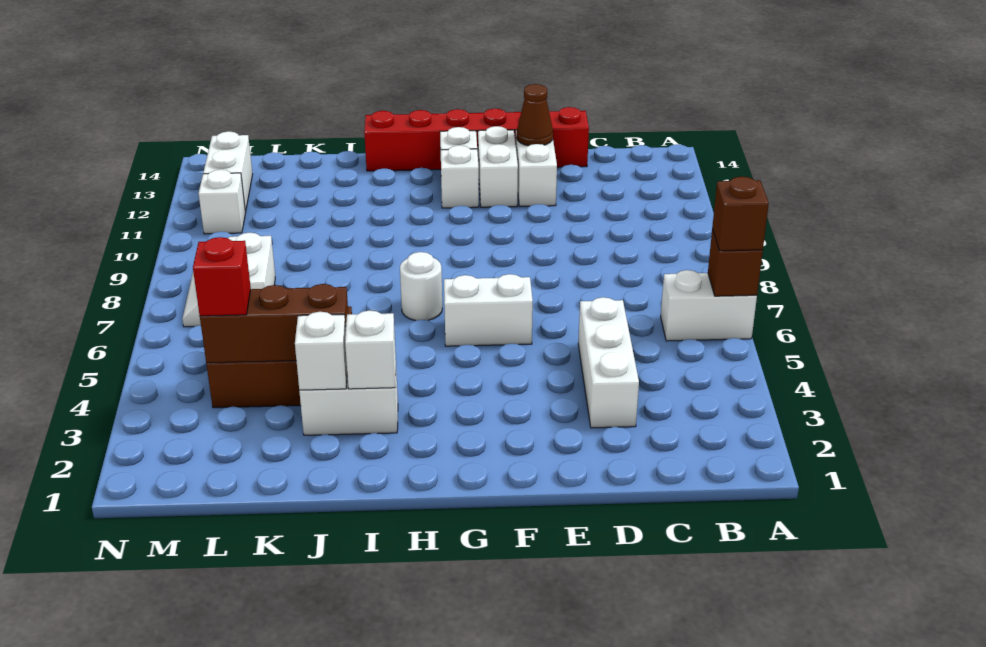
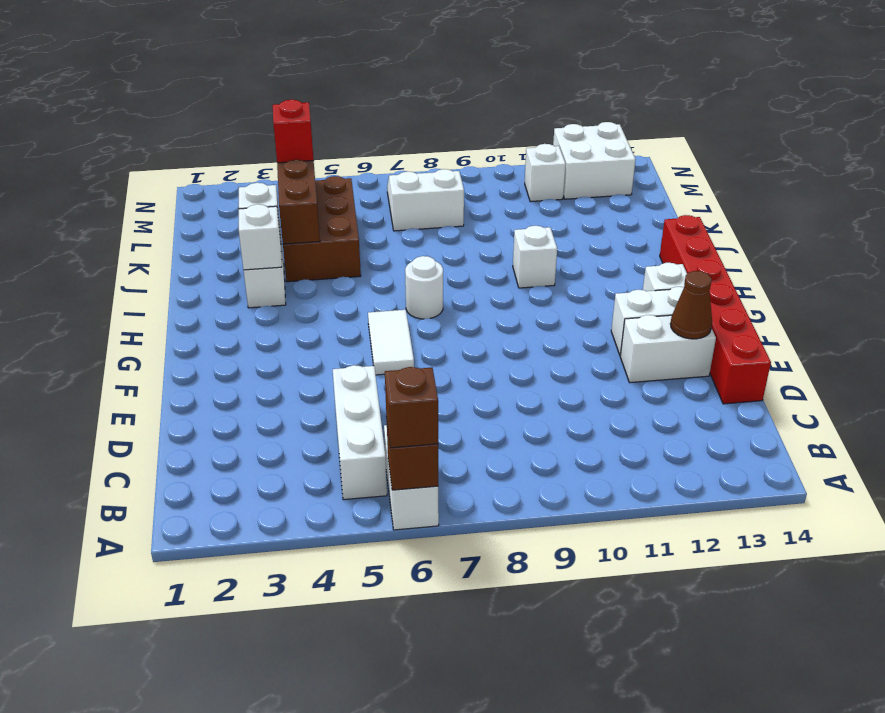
white brick D3:D5 level 1 -> white brick B5:D5 level 1
white brick F6:G6 level 1 -> white tile F6:G6 level 1
white brick G12 level 1 -> white brick I10 level 1
white brick M12:M13 level 1 -> white brick M12:N13 level 1

